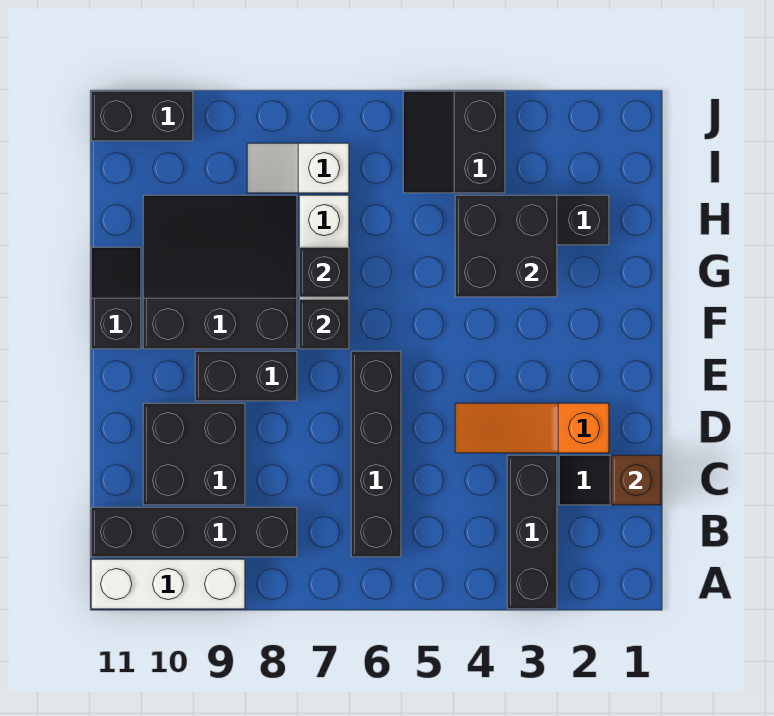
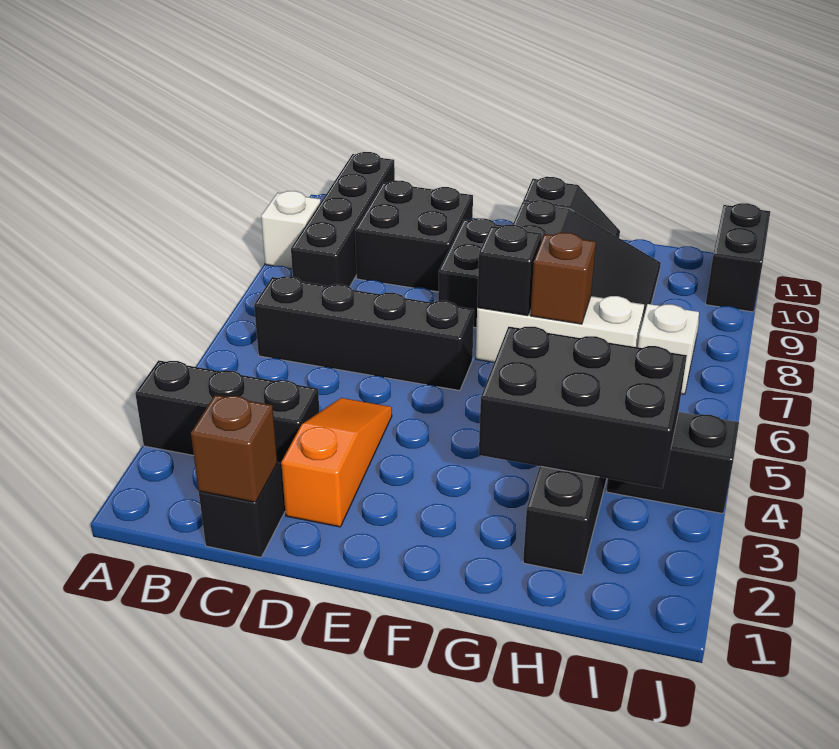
white brick A9:A11 level 1 -> white brick A9 level 1
black brick G3:H4 level 2 -> black brick G3:I4 level 2
black brick G7 level 2 -> brown brick G7 level 2

